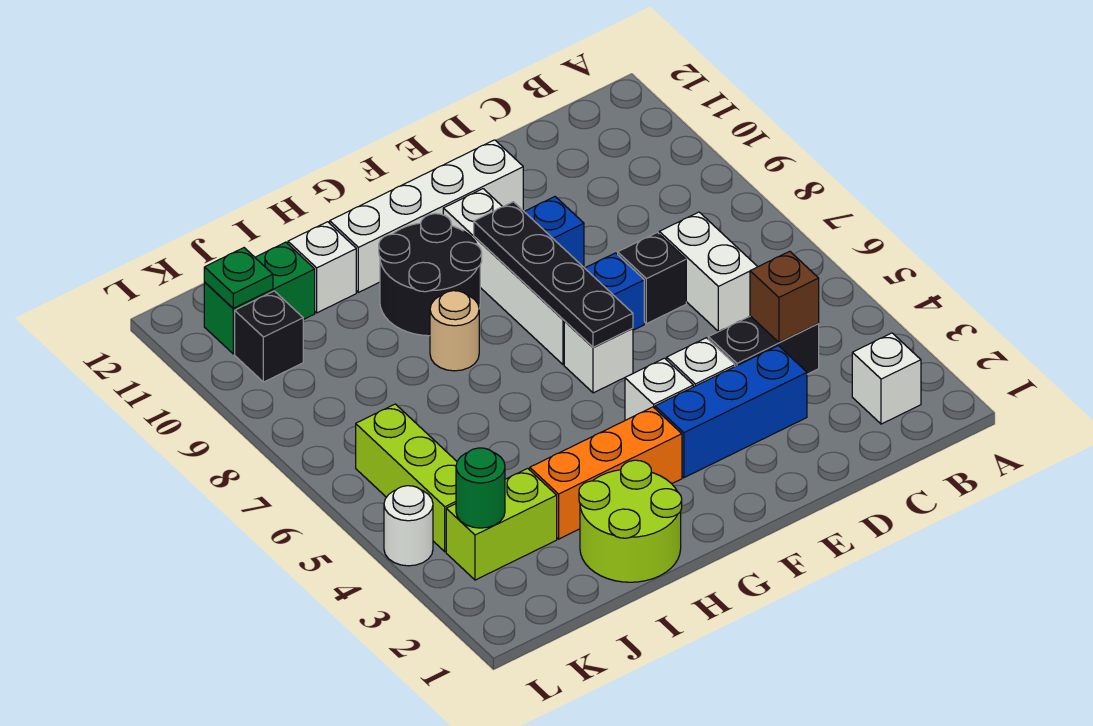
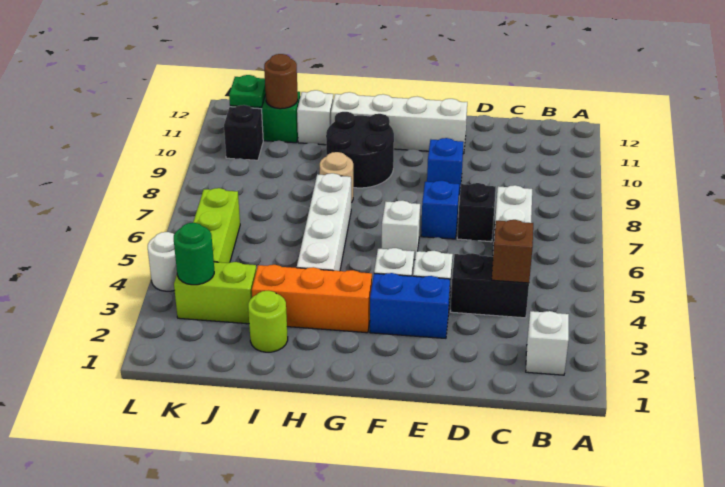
blue brick D3:F3 level 1 -> blue brick E3:F3 level 1
black plate F6:F9 level 2 -> none
white brick F7:F10 level 1 -> white brick H4:H7 level 1
lime round brick H1:I2 level 1 -> lime round brick I2 level 1
none -> brown round brick J11 level 2

